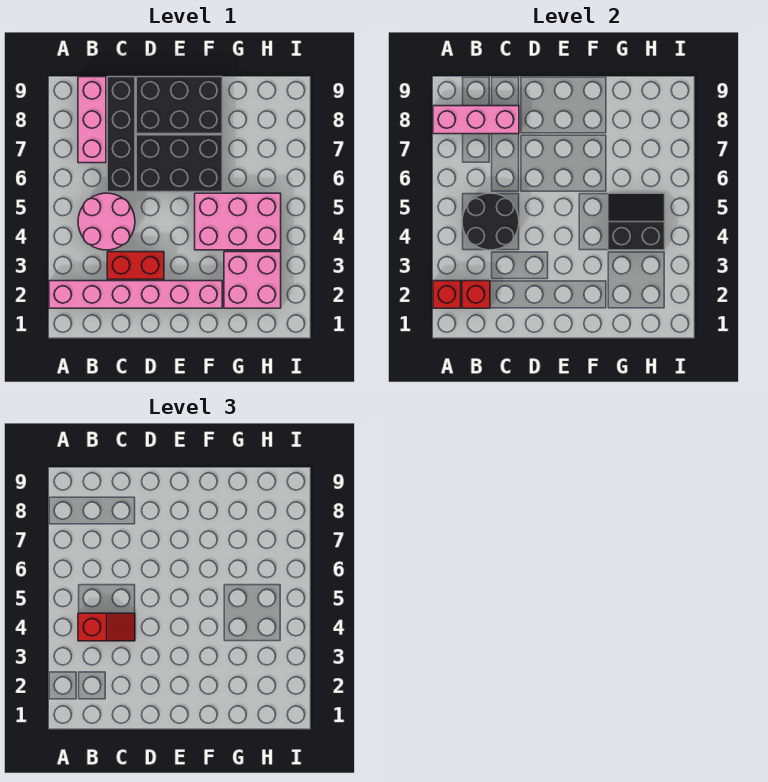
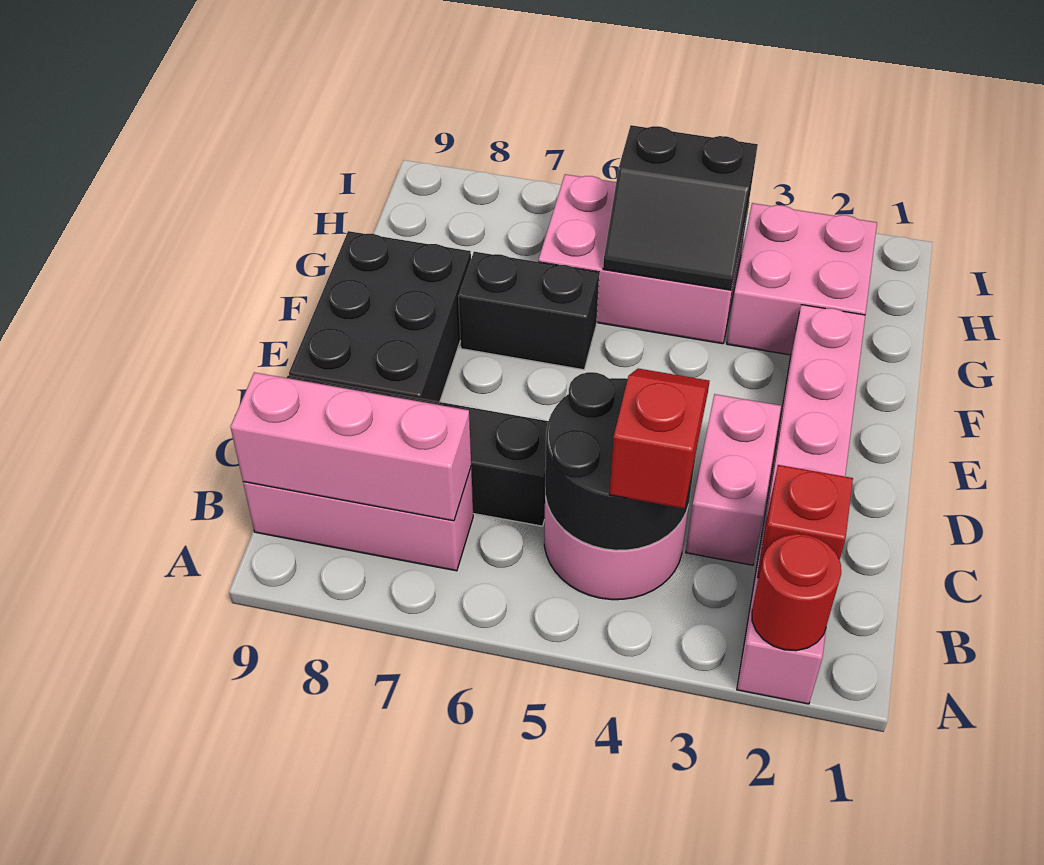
red brick A2 level 2 -> red round brick A2 level 2
pink brick A8:C8 level 2 -> pink brick B7:B9 level 2
red brick C3:D3 level 1 -> pink brick C3:D3 level 1
black brick D6:F7 level 1 -> black brick F6:F7 level 1
pink brick F4:H5 level 1 -> pink brick G4:H6 level 1
black slope G4:H5 level 2 top 4 -> black slope G4:H5 level 2 top H

